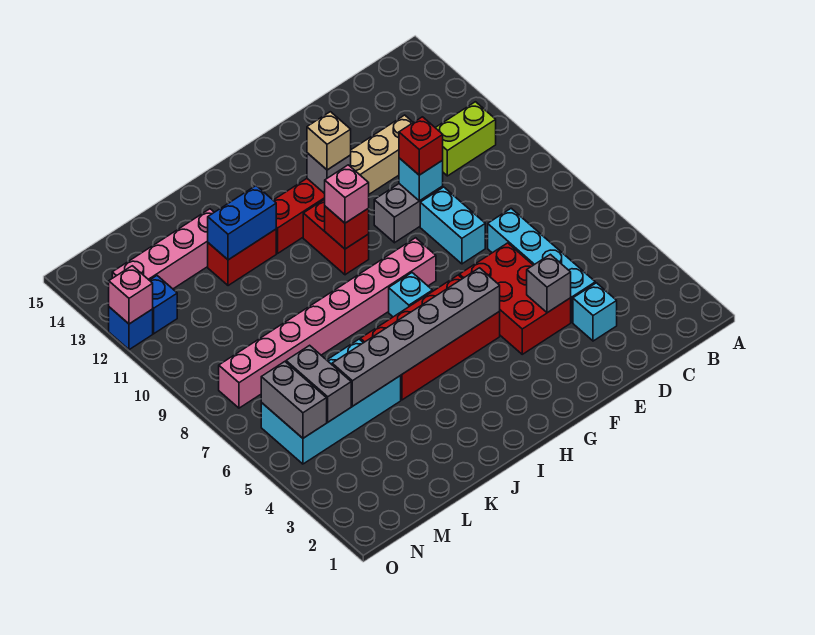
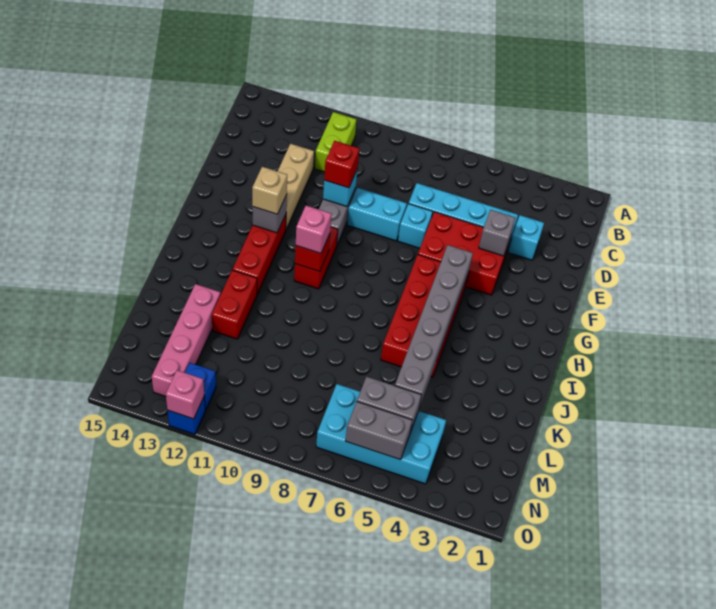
pink brick G8:N8 level 1 -> none
cyan brick H7 level 1 -> cyan brick E7 level 1
red brick H10:H11 level 1 -> red brick G10:H10 level 1
blue brick J12:K12 level 2 -> none
cyan brick K5:N6 level 1 -> cyan brick M4:N7 level 1

